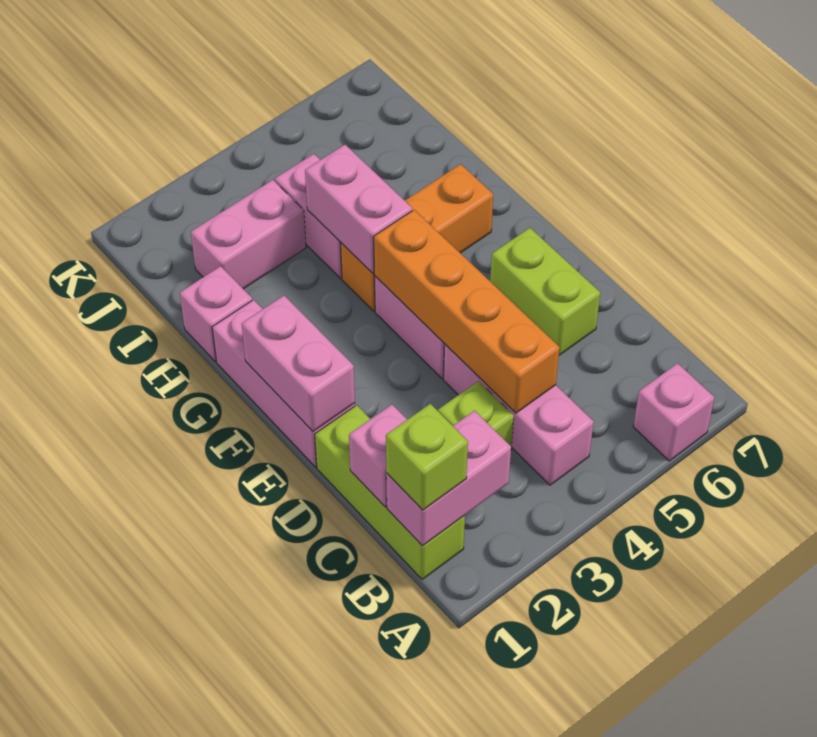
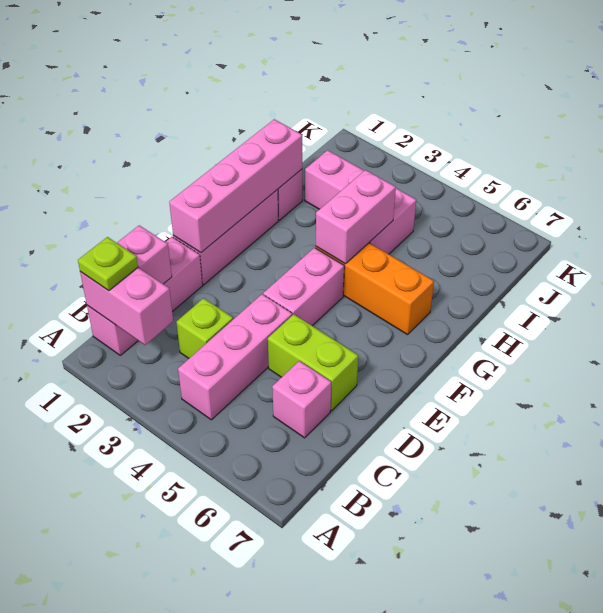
pink brick A6 level 1 -> pink brick C6 level 1
lime brick B1:D1 level 1 -> pink brick B1:D1 level 1
lime brick B1 level 3 -> lime plate B1 level 3
orange brick C4:F4 level 2 -> none
lime brick D6:E6 level 1 -> lime brick D5:D6 level 1
pink brick E1:F1 level 2 -> pink brick E1:H1 level 2

